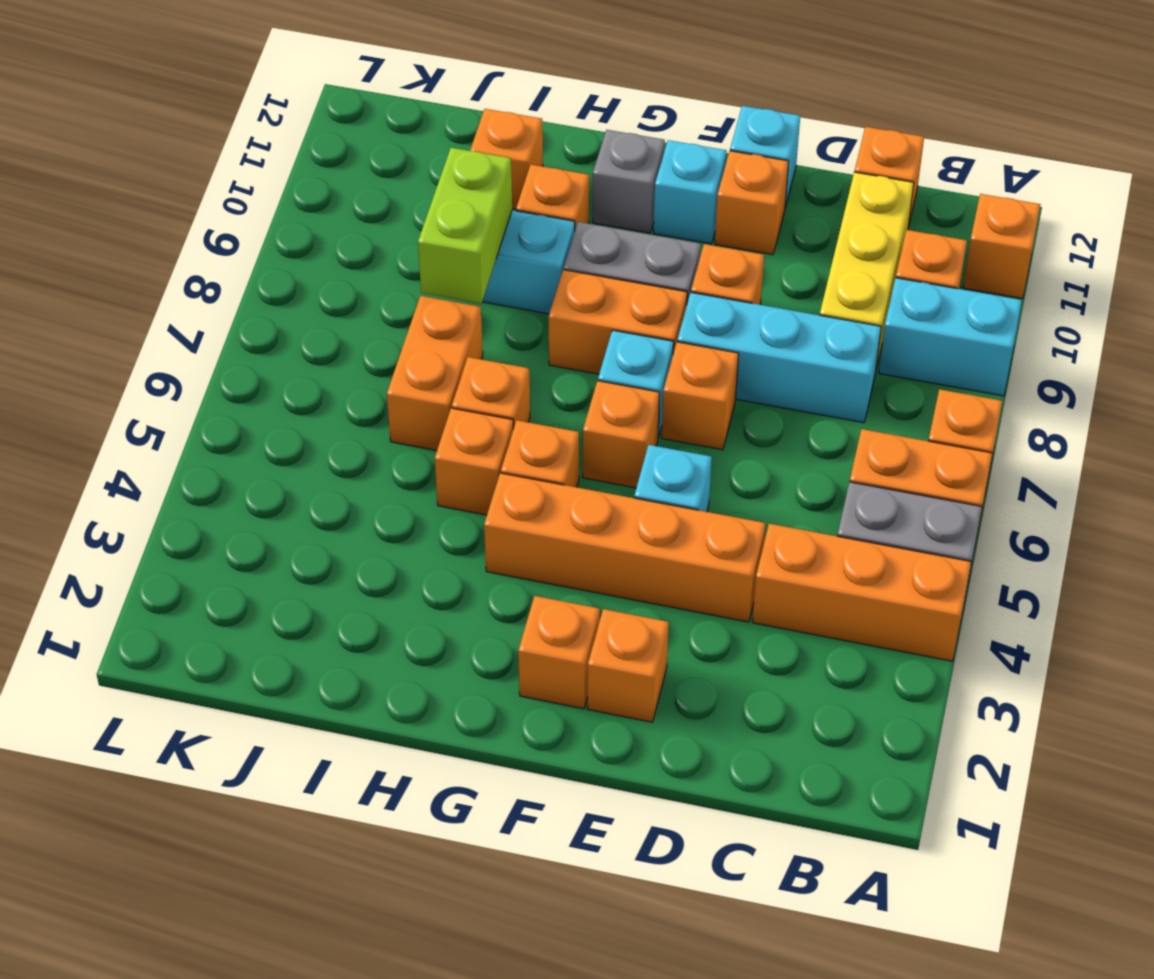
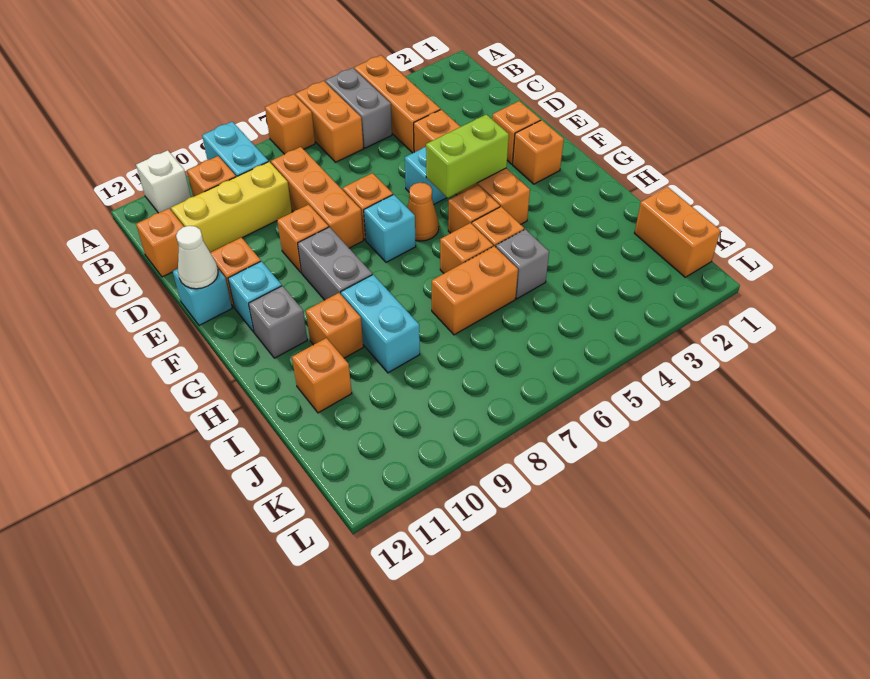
orange brick A11 level 1 -> white brick A11 level 1
cyan brick C8:E8 level 1 -> orange brick C8:E8 level 1
none -> white cone E12 level 2
orange brick F6 level 1 -> orange cone F6 level 1
orange brick F8:G8 level 1 -> orange brick J1:K1 level 1
none -> grey brick I5 level 1
lime brick I8:I9 level 2 -> lime brick F4:F5 level 2

